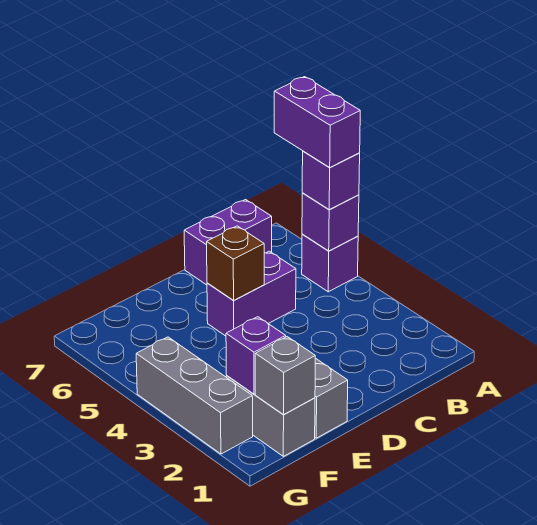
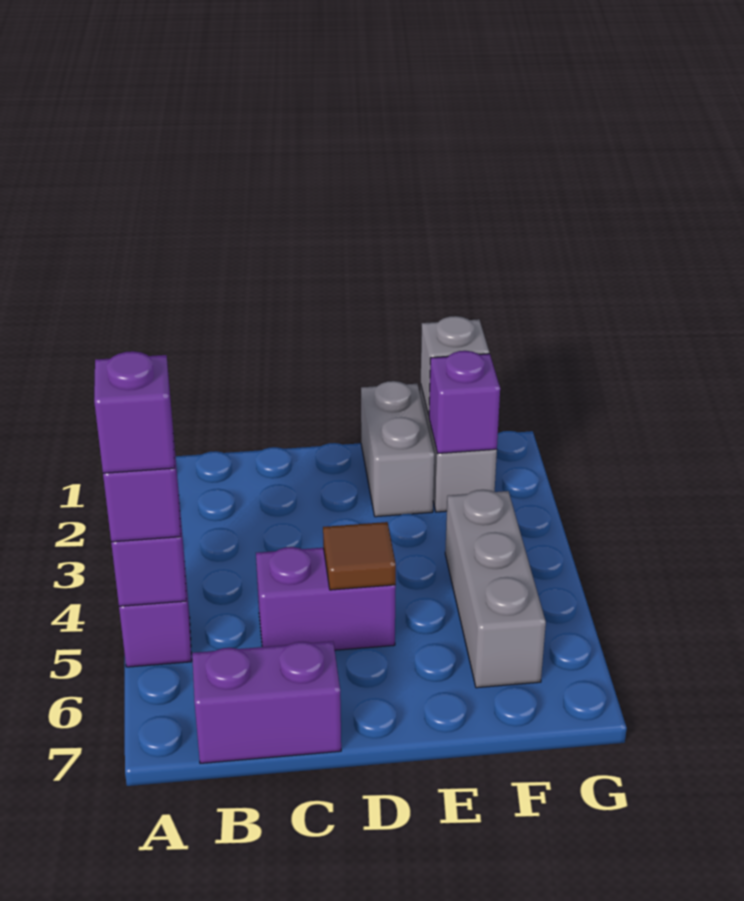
purple brick A5:A6 level 4 -> purple brick A5 level 4
brown brick D5 level 2 -> brown tile D5 level 2
grey brick G2:G4 level 1 -> grey brick F4:F6 level 1

